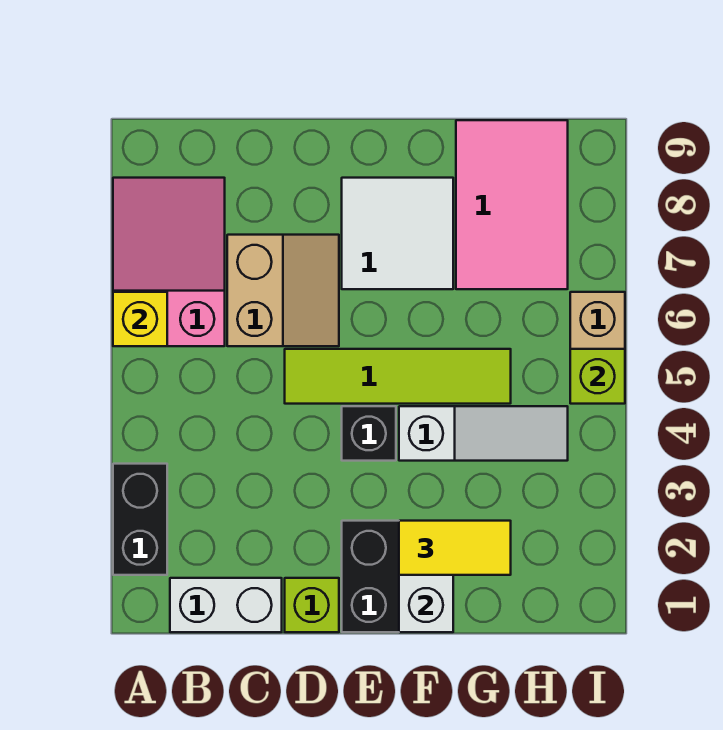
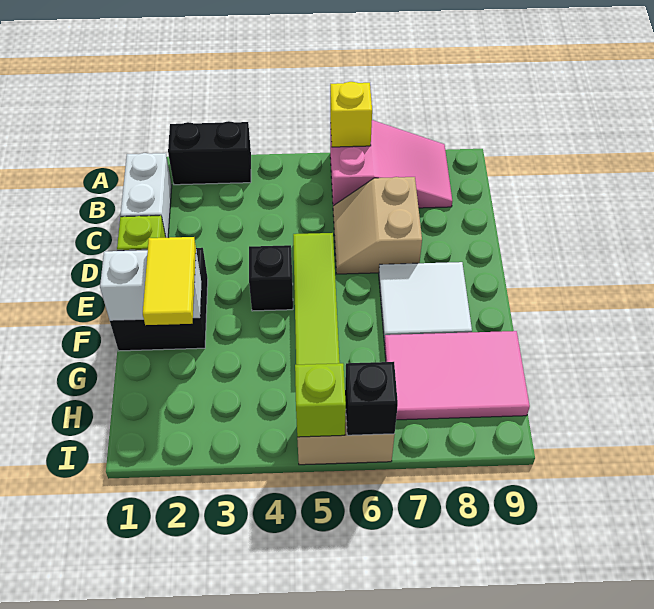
tan slope C6:D7 level 1 top C -> tan slope C6:D7 level 1 top 7
white slope F4:H4 level 1 top F -> none
none -> black brick I6 level 2

